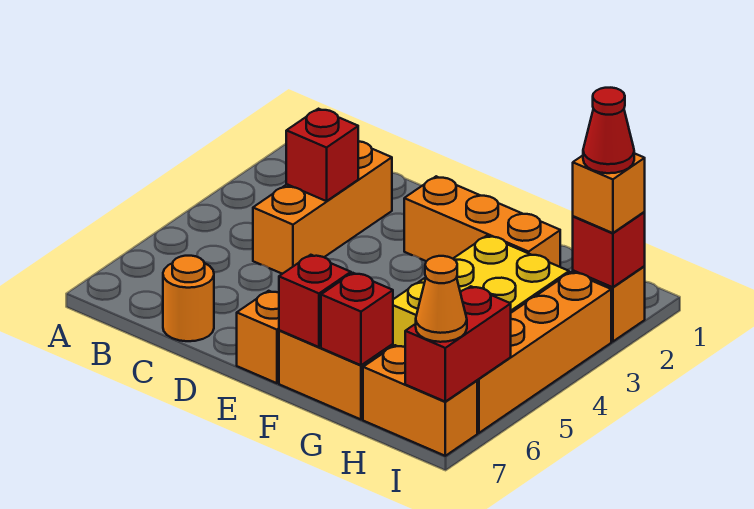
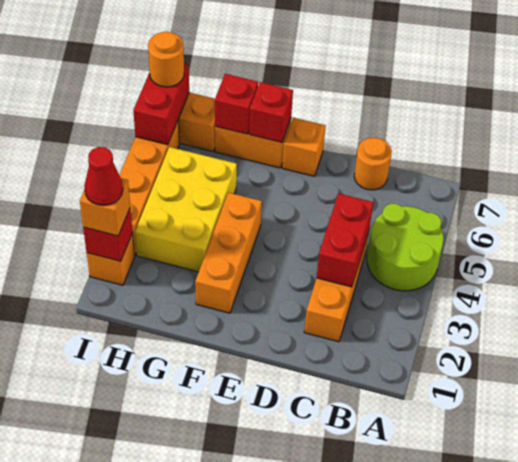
none -> lime round brick A4:B5 level 1
red brick C3 level 2 -> red brick C3:C4 level 2
orange brick E2:G2 level 1 -> orange brick F2:F4 level 1
orange cone I7 level 3 -> orange round brick I7 level 3

